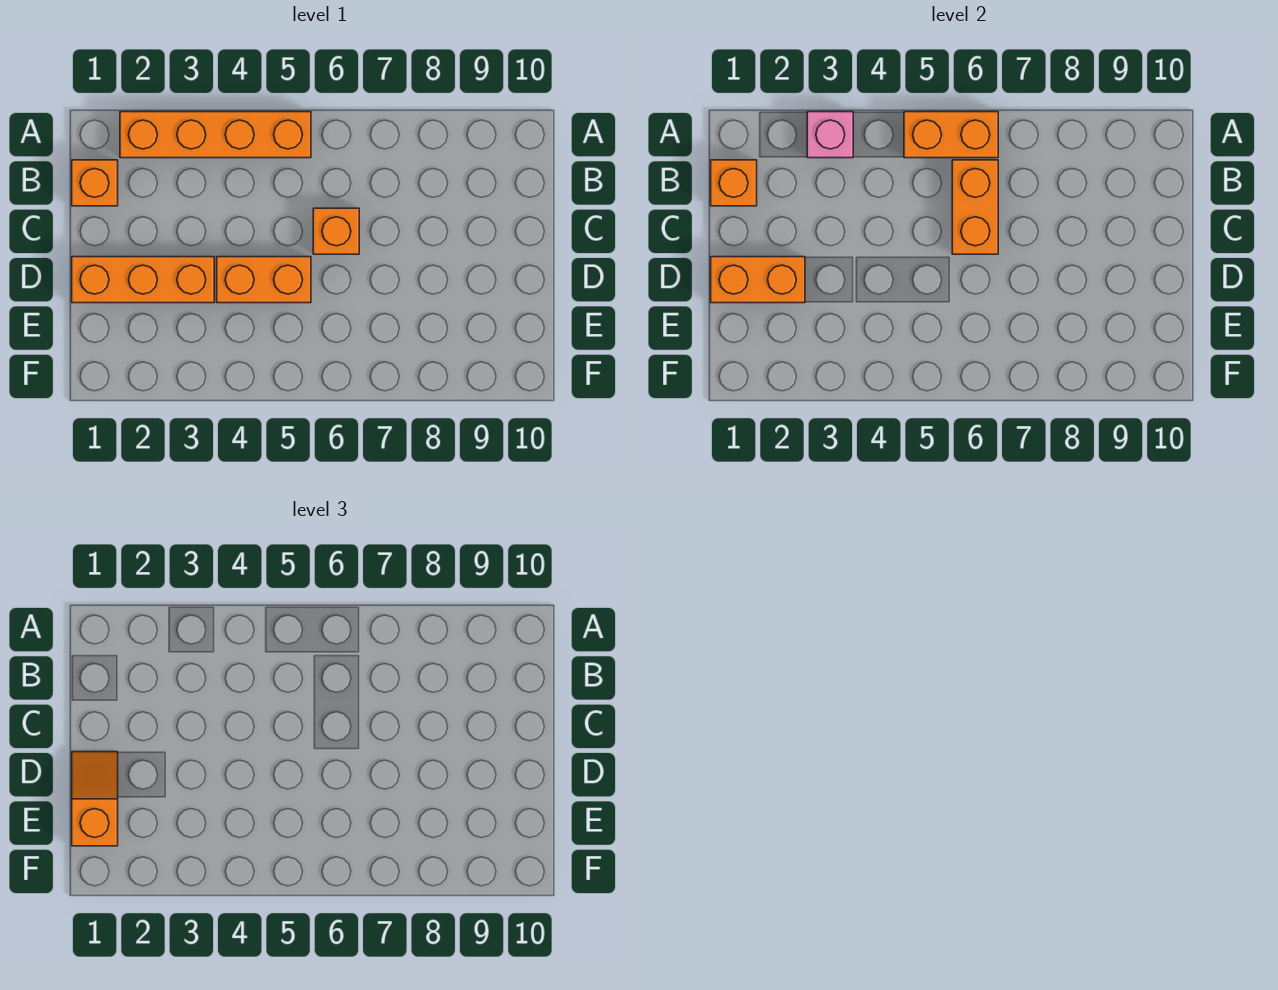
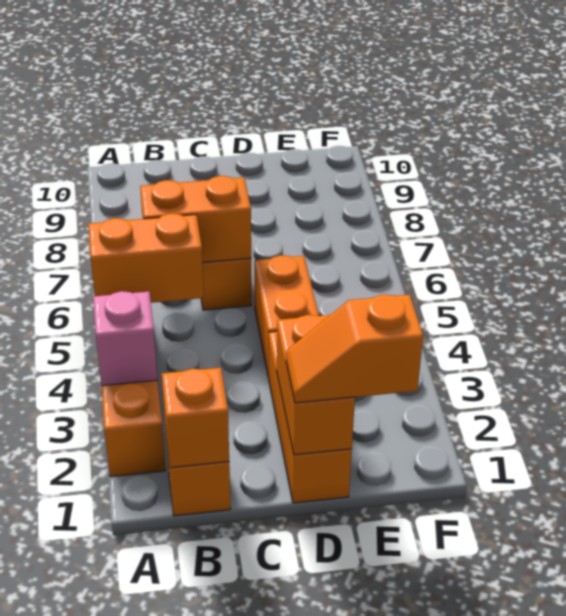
orange brick A5:A6 level 2 -> orange brick A5:B5 level 2

